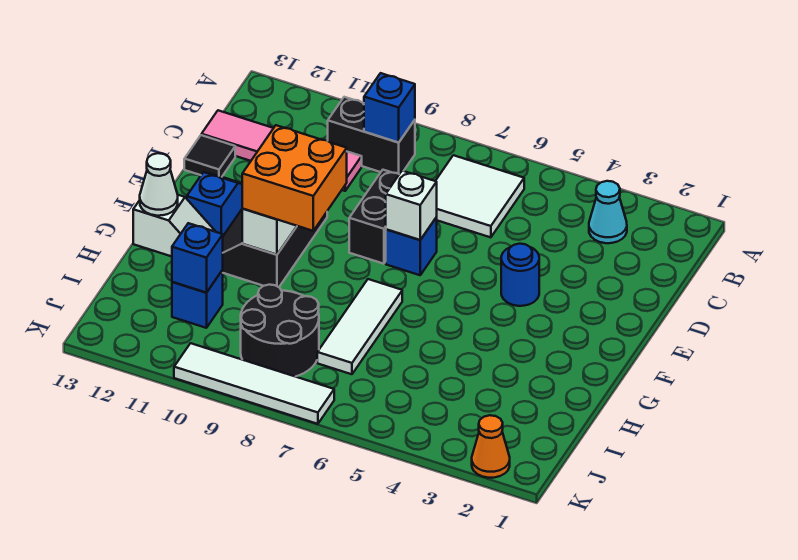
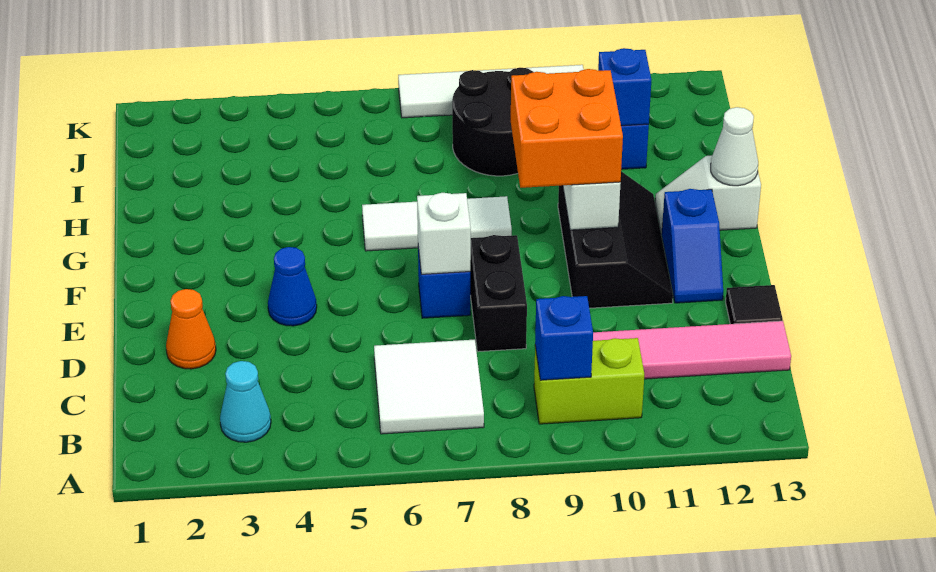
black brick B9:B10 level 1 -> lime brick B9:B10 level 1
blue round brick E4 level 1 -> blue cone E4 level 1
white tile G7:I7 level 1 -> white tile G6:G8 level 1
orange cone K2 level 1 -> orange cone D2 level 1

